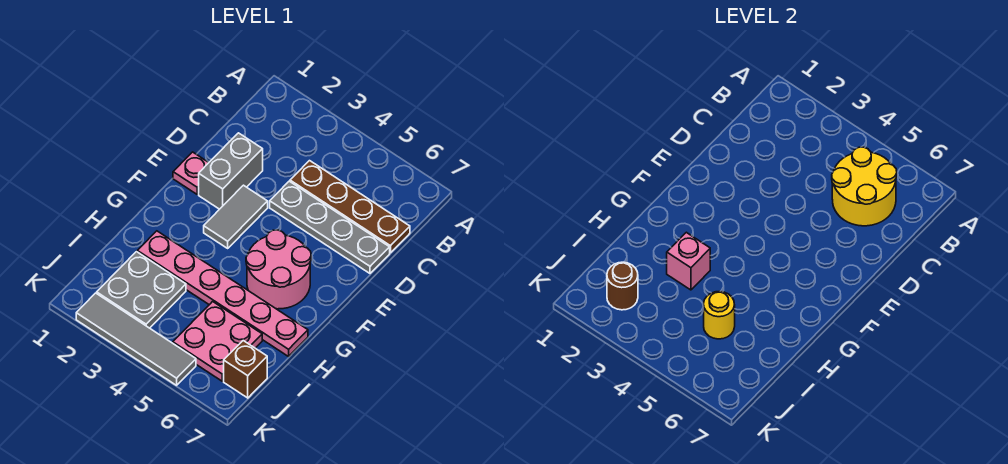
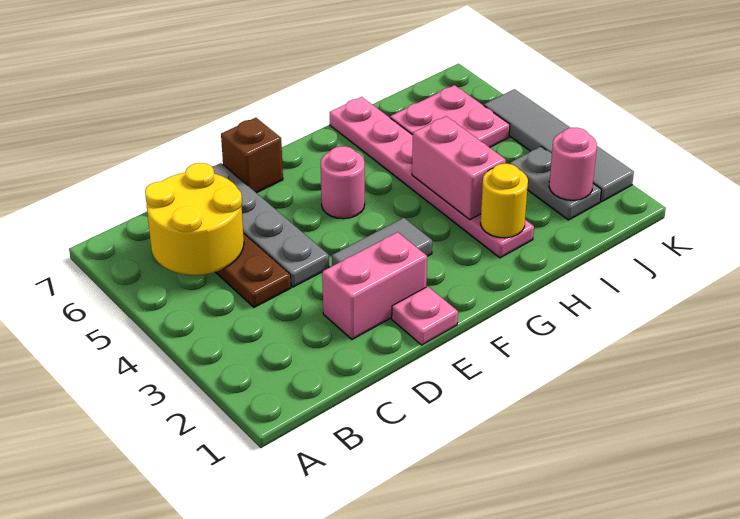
grey brick D2:E2 level 1 -> pink brick D2:E2 level 1
pink round brick F5:G6 level 1 -> pink round brick F5 level 1
pink brick H3 level 2 -> pink brick H3:H4 level 2
grey plate I2:J3 level 1 -> grey plate J2:J3 level 1
yellow round brick I5 level 2 -> yellow round brick H2 level 2
brown round brick J2 level 2 -> pink round brick J2 level 2
brown brick J7 level 1 -> brown brick E7 level 1

